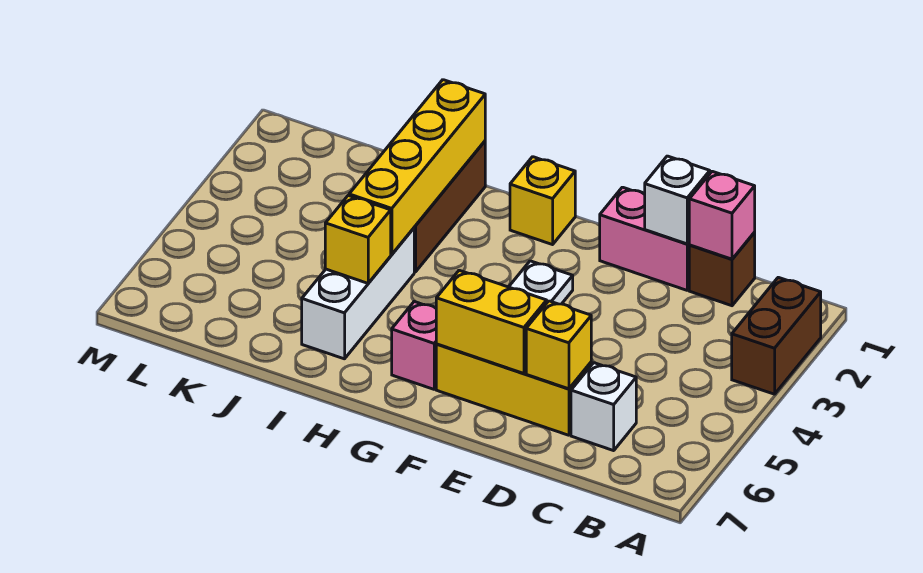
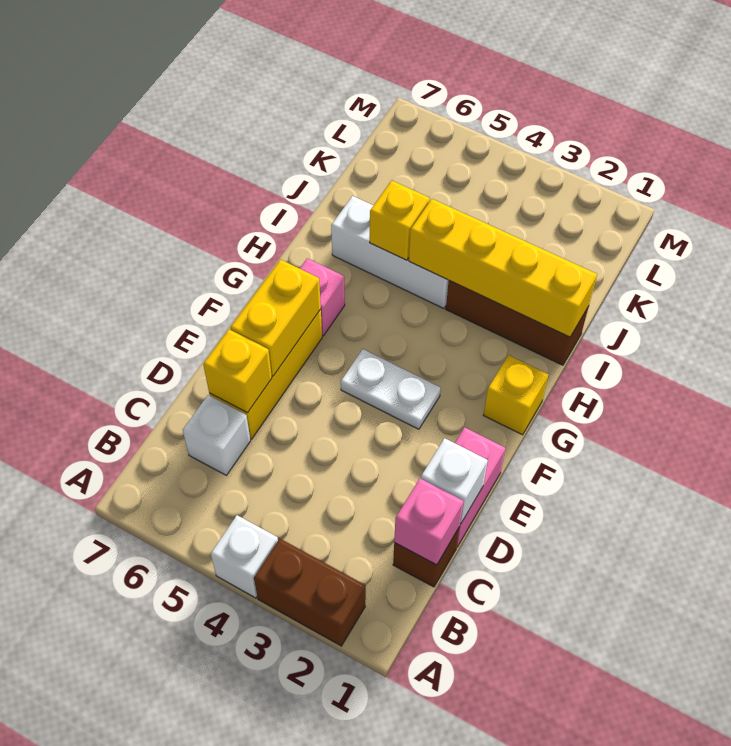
none -> white brick A4 level 1

